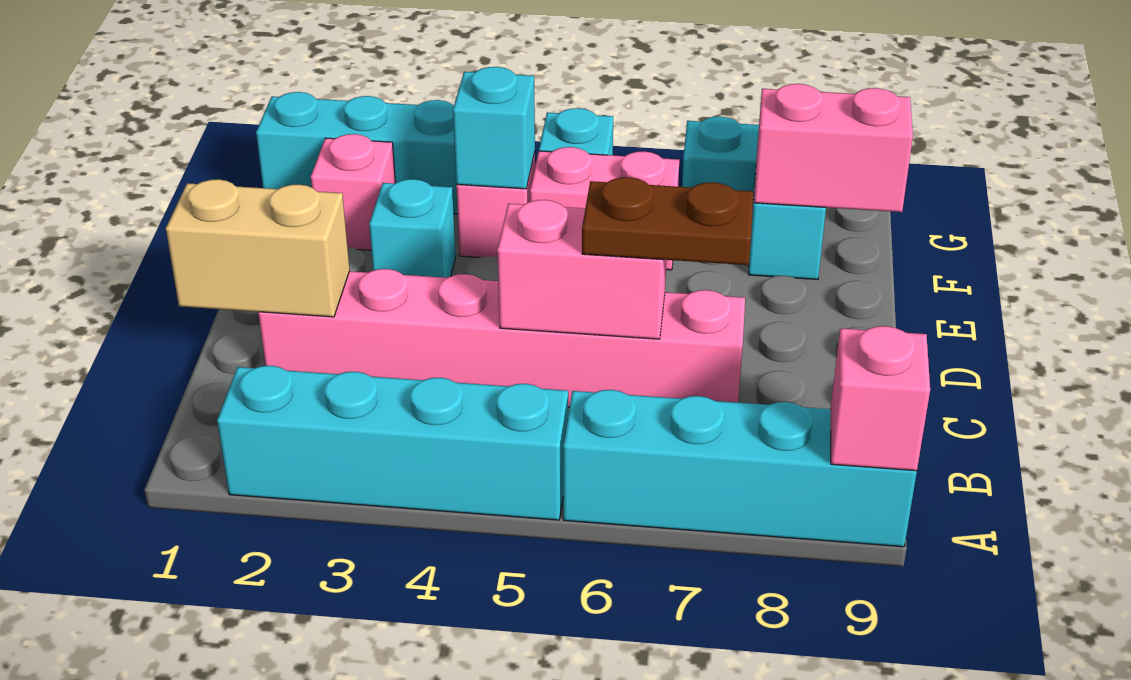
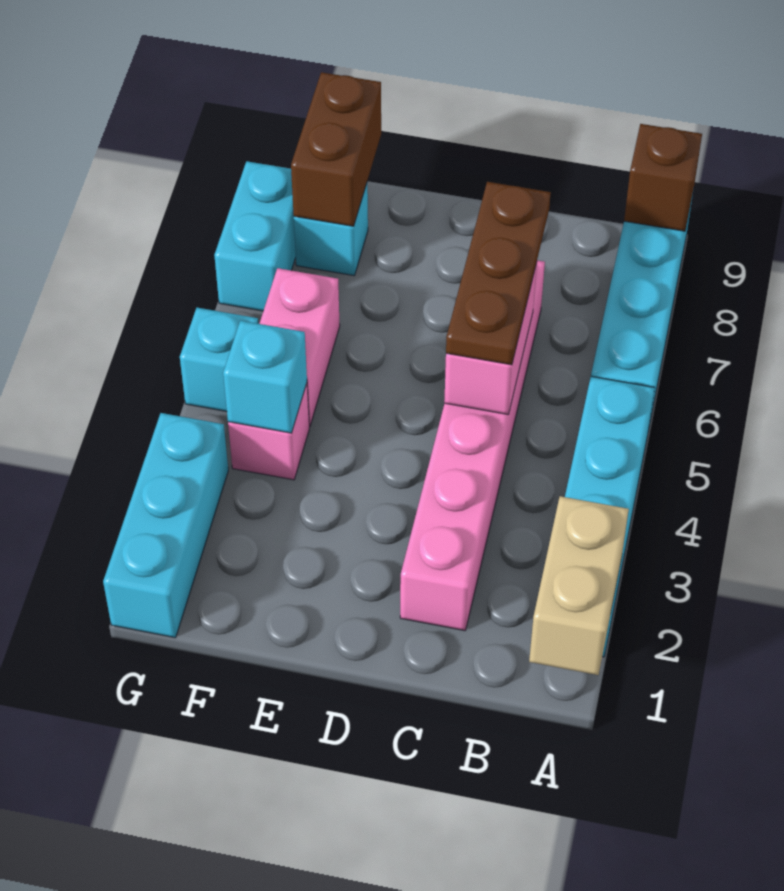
pink brick A9 level 2 -> brown brick A9 level 2
tan brick C1:C2 level 2 -> tan brick A1:A2 level 2
brown plate C6:C7 level 3 -> brown plate C5:C7 level 3
cyan brick E3 level 1 -> none
pink brick F2 level 1 -> none
pink brick F8:F9 level 2 -> brown brick F8:F9 level 2

